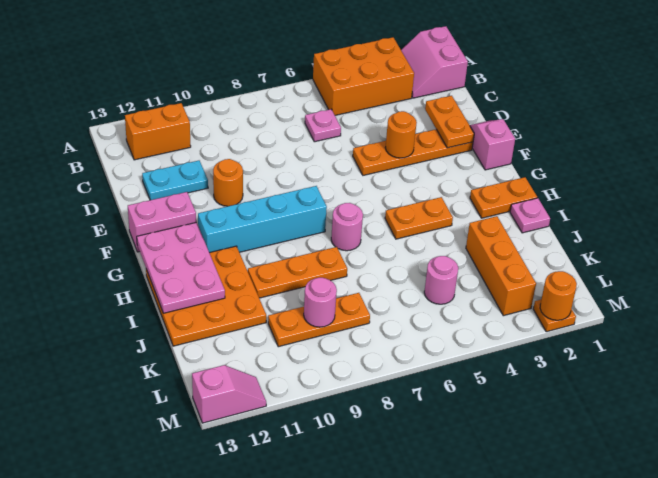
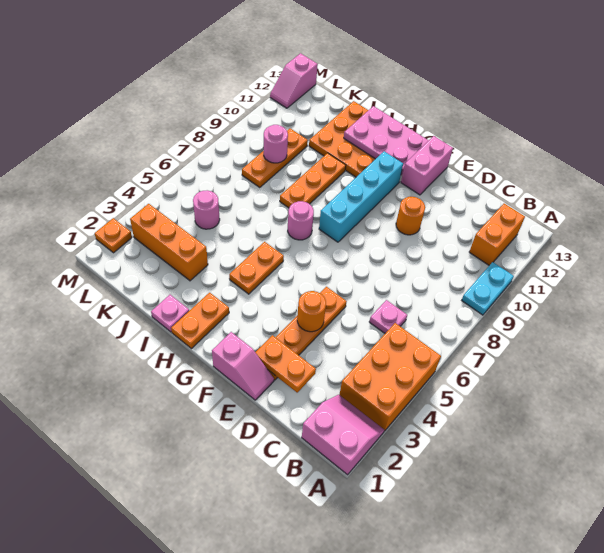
cyan plate D11:D12 level 1 -> cyan plate A9:A10 level 1
orange round brick M2 level 2 -> none

